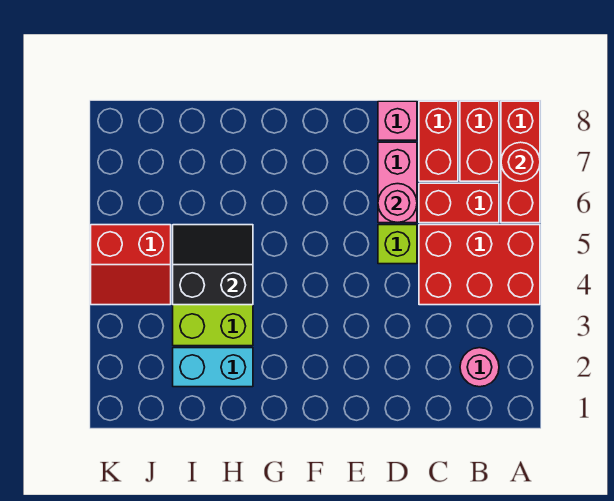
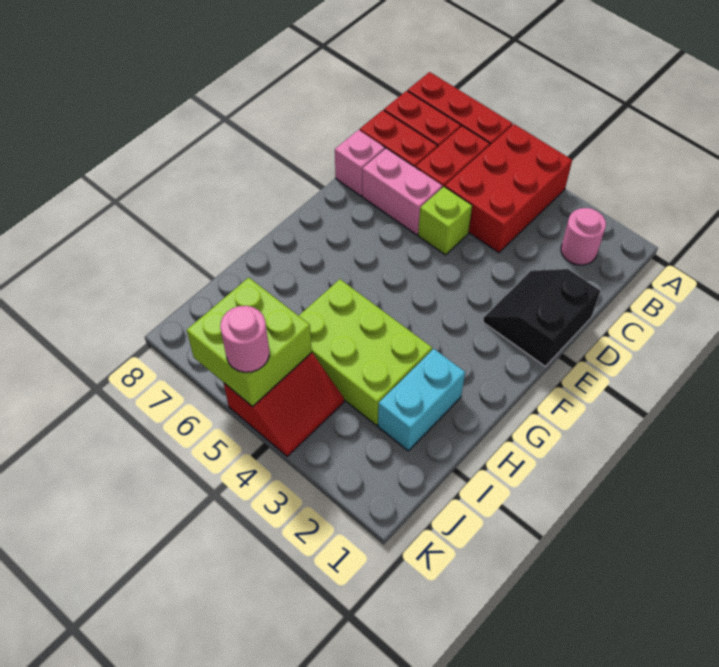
red round brick A7 level 2 -> none
pink round brick D6 level 2 -> pink round brick K5 level 3
black slope H4:I5 level 2 top 4 -> black slope D1:E2 level 1 top 1
none -> lime brick J5:K6 level 2

